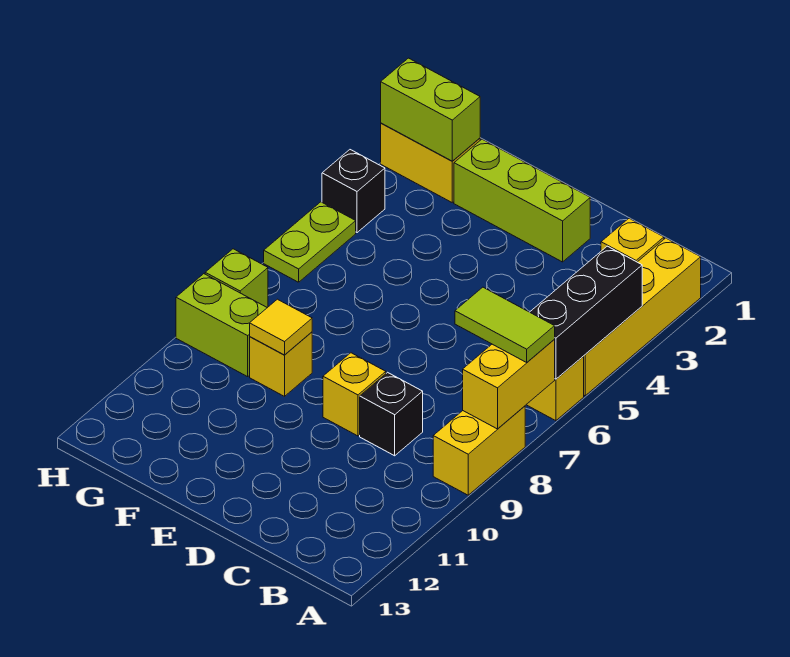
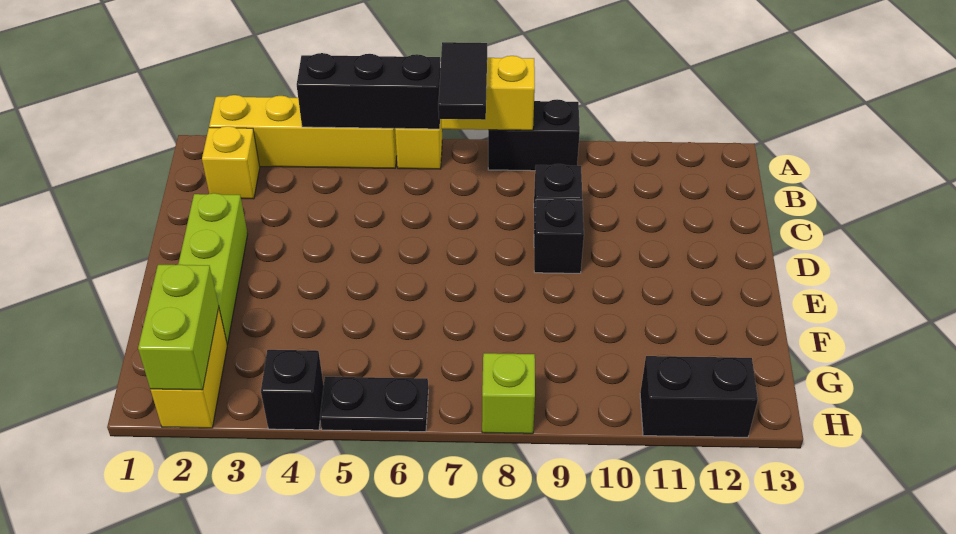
lime tile A7:B7 level 3 -> black tile A7:B7 level 3
yellow brick A8:A9 level 1 -> black brick A8:A9 level 1
yellow brick D9 level 1 -> black brick D9 level 1
yellow brick F9 level 1 -> none
yellow tile F9 level 2 -> none
lime brick G9:H9 level 1 -> none
lime plate H5:H6 level 1 -> black plate H5:H6 level 1
none -> black brick H11:H12 level 1

